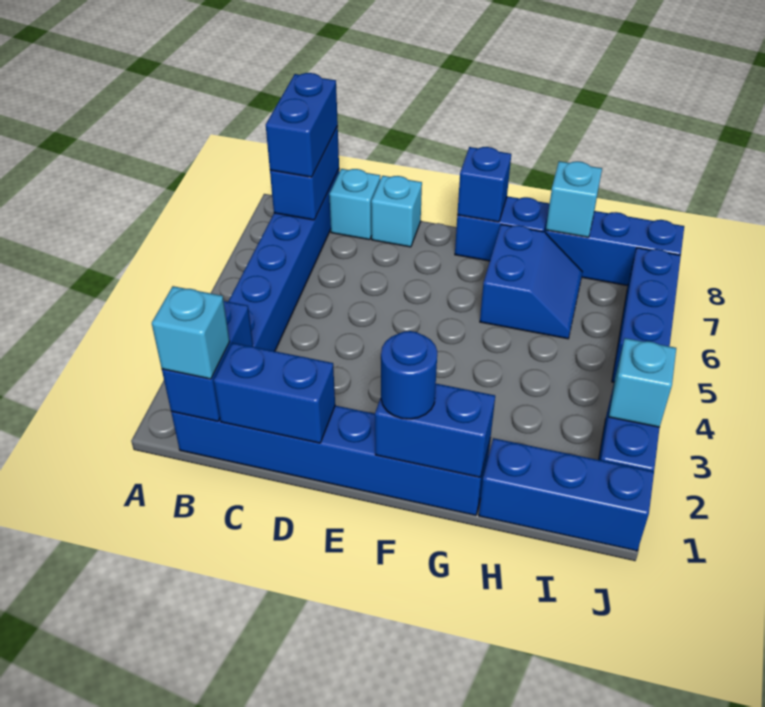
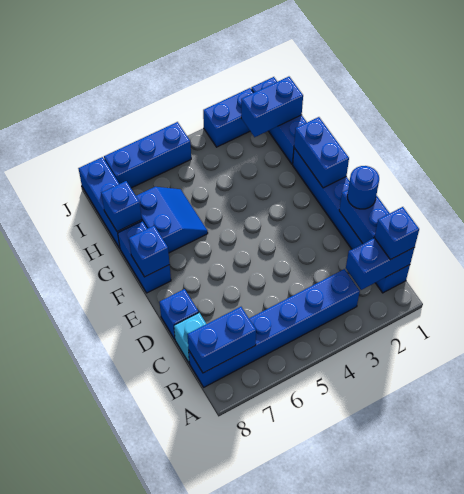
cyan brick B1 level 3 -> blue brick B1 level 3
blue brick B7:B8 level 3 -> blue brick I1:I2 level 2
cyan brick D8 level 1 -> blue brick D8 level 1
blue round brick F1 level 3 -> blue round brick D1 level 3
blue slope G6:H7 level 1 top G -> blue slope G6:H7 level 1 top 7
cyan brick H8 level 2 -> blue brick H8 level 2
cyan brick J3 level 2 -> none

